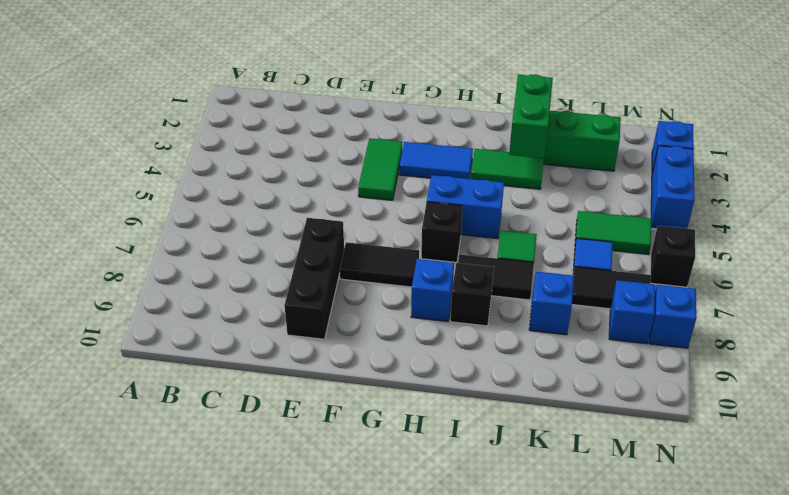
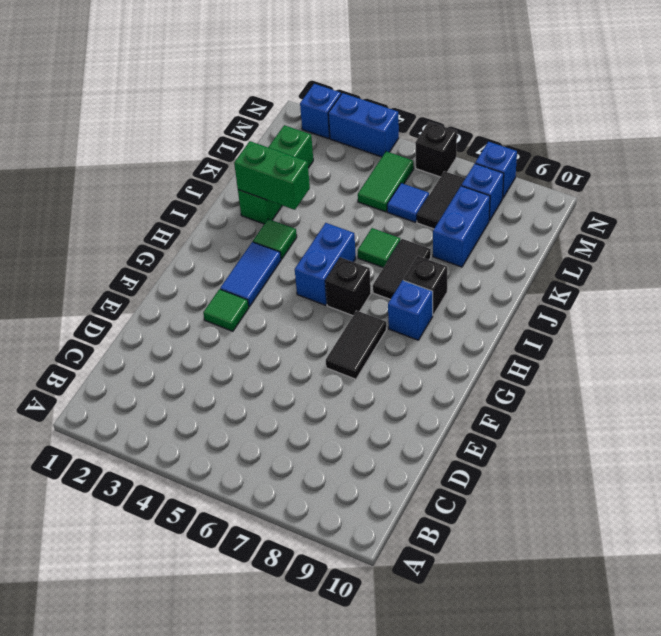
black brick E7:E9 level 1 -> none
green tile F3:F4 level 1 -> green tile F3 level 1
green tile I3:J3 level 1 -> green tile I3 level 1
blue brick K8 level 1 -> blue brick K8:L8 level 1

